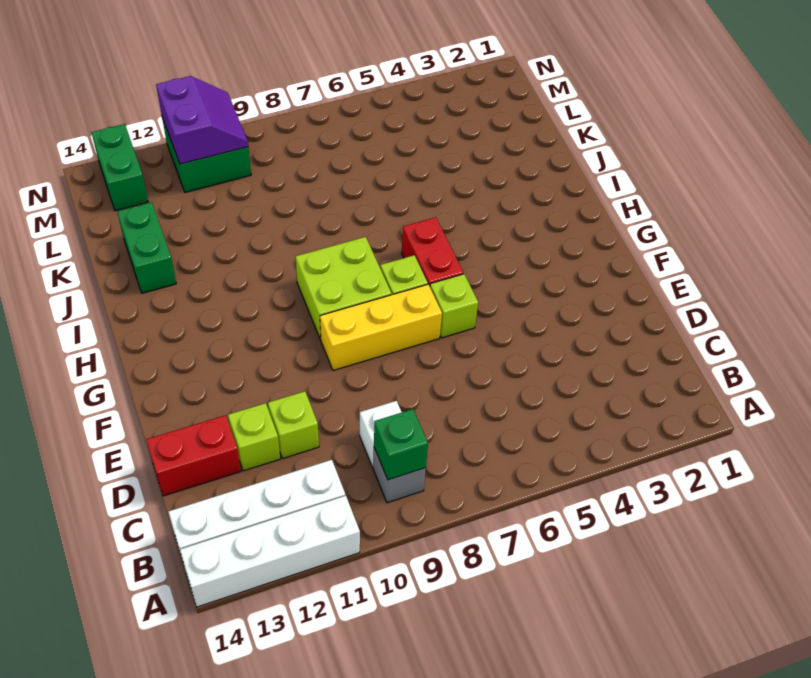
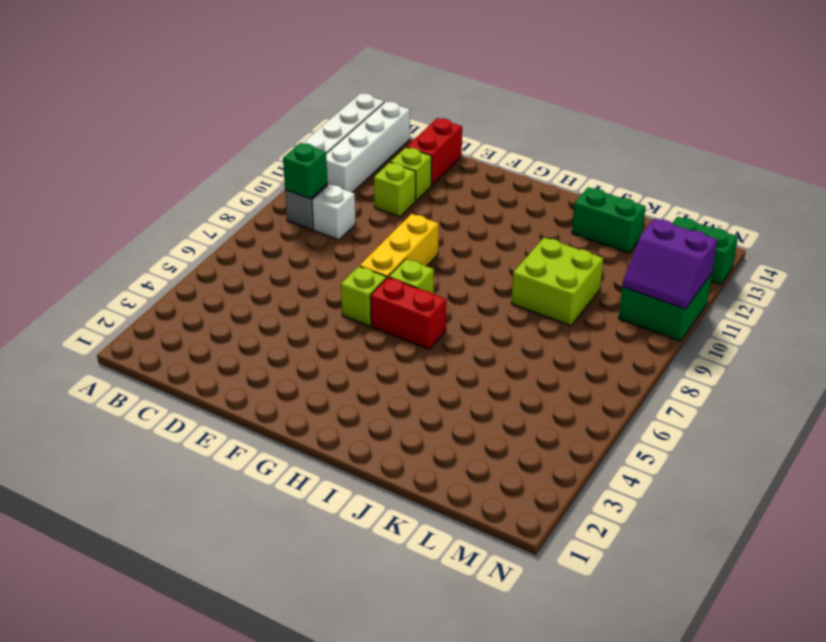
lime brick G8:H9 level 1 -> lime brick J9:K10 level 1

